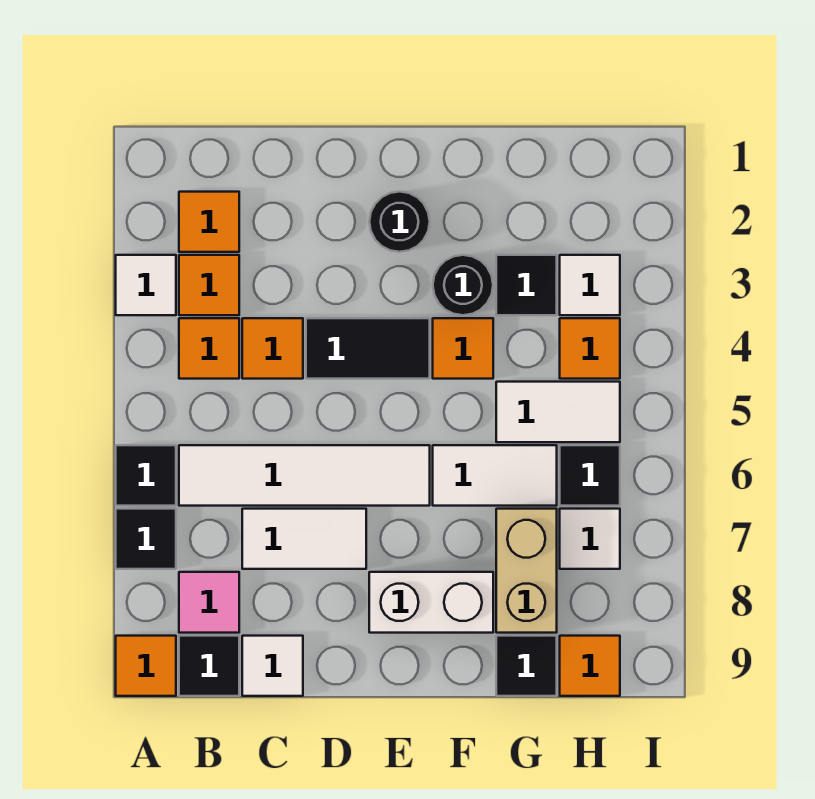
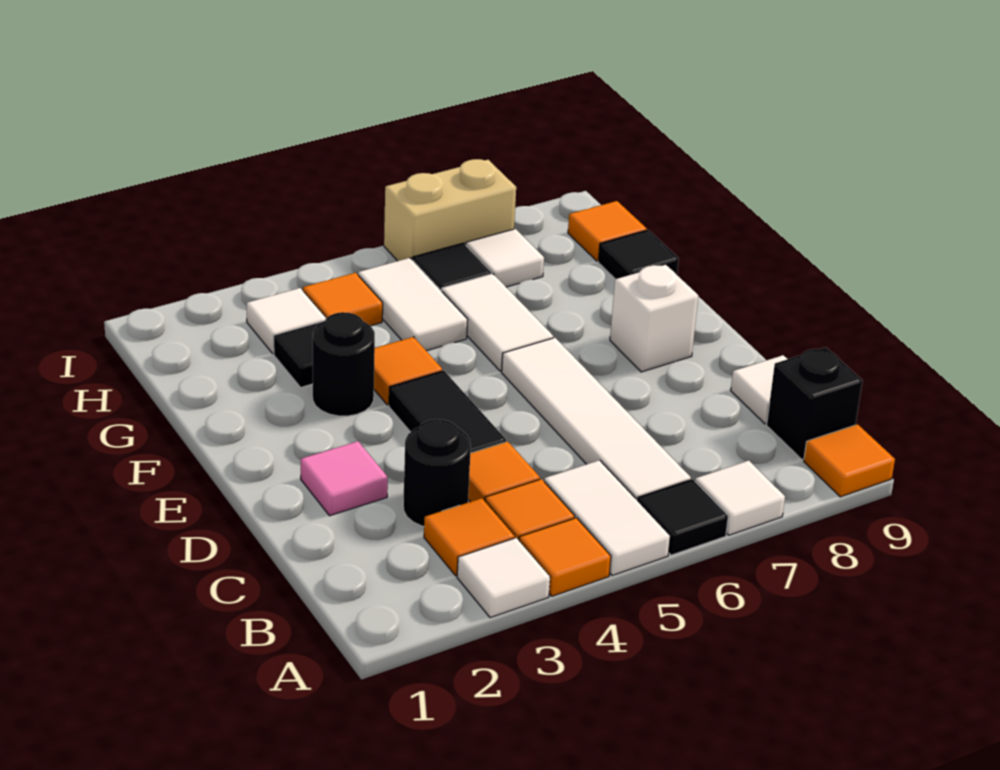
black tile A7 level 1 -> white tile A7 level 1
orange tile B2 level 1 -> orange tile A4 level 1
pink tile B8 level 1 -> pink tile D2 level 1
black tile B9 level 1 -> black brick B9 level 1
white tile C7:D7 level 1 -> white tile A5:B5 level 1
black round brick E2 level 1 -> black round brick C3 level 1
white brick E8:F8 level 1 -> white brick E8 level 1
tan brick G7:G8 level 1 -> tan brick I6:I7 level 1

